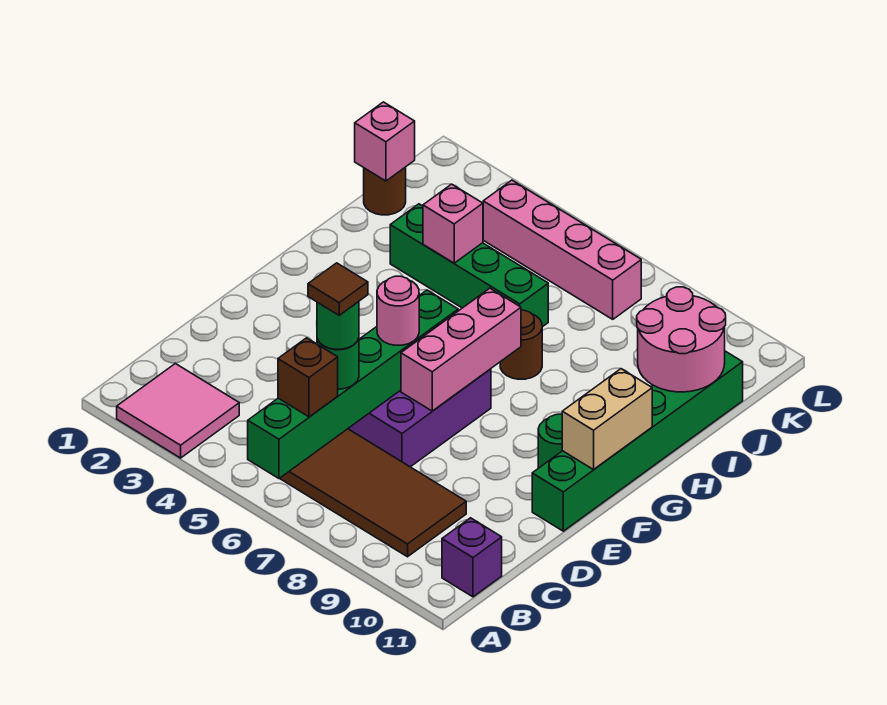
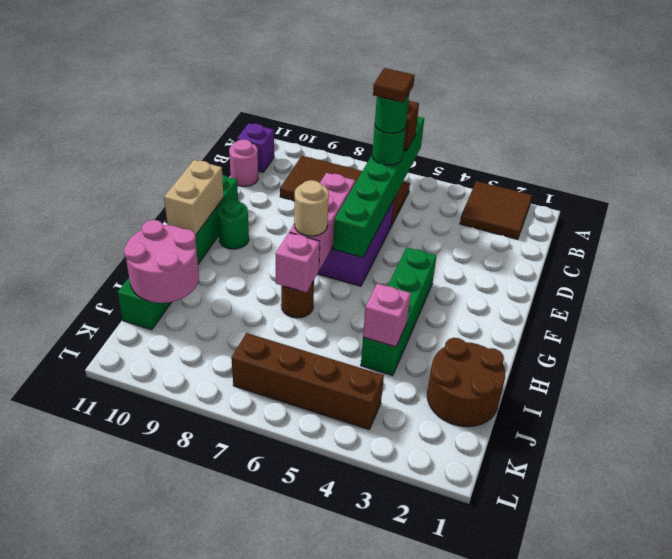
pink tile A2:B3 level 1 -> brown tile A2:B3 level 1
pink round brick E6 level 3 -> pink round brick C11 level 1
none -> tan round brick G7 level 3
green brick I3:I6 level 1 -> green brick F4:I4 level 1
brown round brick J1 level 1 -> brown round brick I1:J2 level 1
pink brick J1 level 2 -> pink brick H7 level 2
pink brick K4:K7 level 1 -> brown brick K4:K7 level 1

